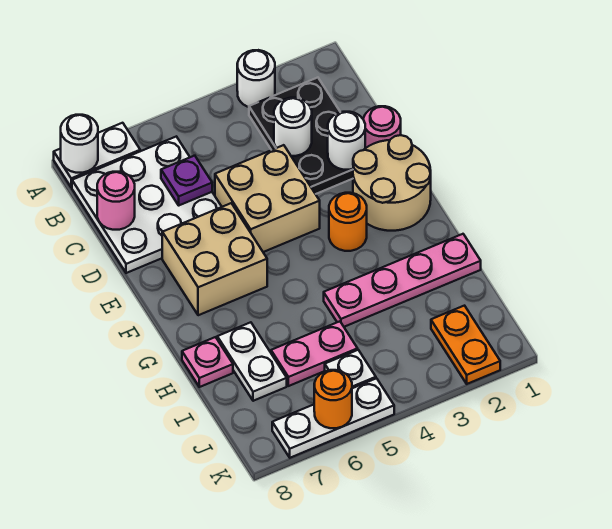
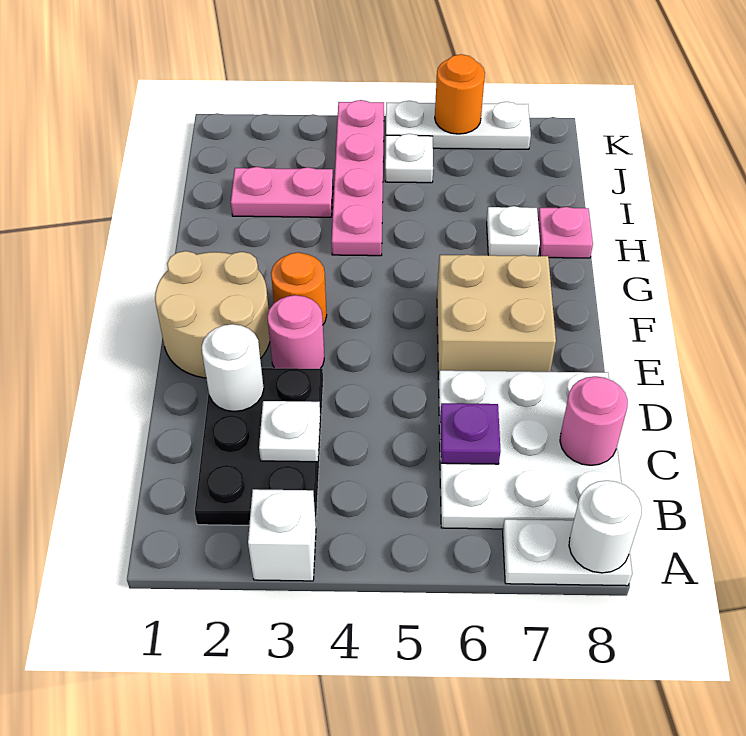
white round brick A3 level 1 -> white brick A3 level 1
white round brick C3 level 2 -> white plate C3 level 2
pink round brick D1 level 1 -> pink round brick E3 level 1
tan brick D4:E5 level 1 -> none
pink plate H1:H4 level 1 -> pink plate H4:K4 level 1
white plate H7:I7 level 1 -> white plate H7 level 1
pink plate I5:I6 level 1 -> pink plate I2:I3 level 1
orange plate J2:K2 level 1 -> none

